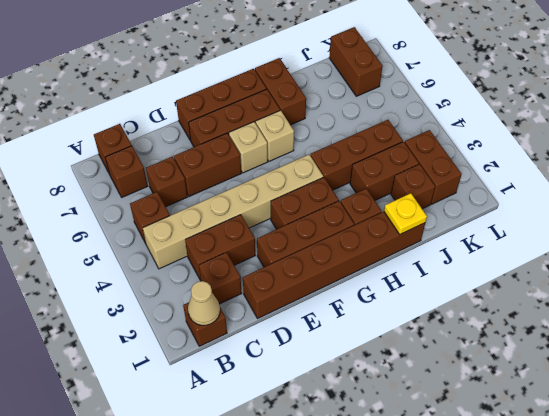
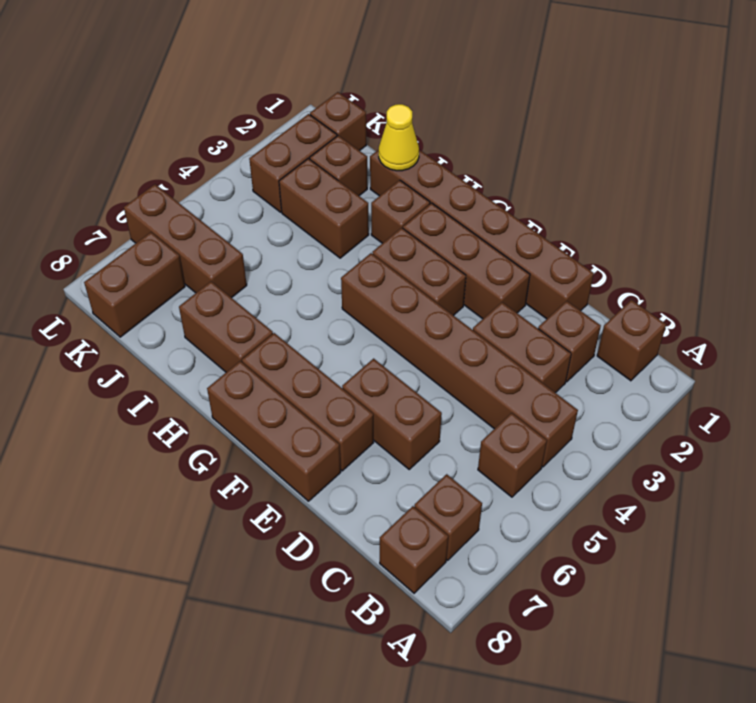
tan cone B1 level 2 -> none
tan brick B4:G4 level 1 -> brown brick B4:G4 level 1
brown brick C6 level 1 -> brown brick K1 level 1
tan brick F6 level 1 -> none
tan brick G6 level 1 -> none
brown brick H4:J4 level 1 -> brown brick J6:L6 level 1
brown brick H7:H8 level 1 -> brown brick H7:I7 level 1
yellow plate I1 level 2 -> yellow cone I1 level 2

